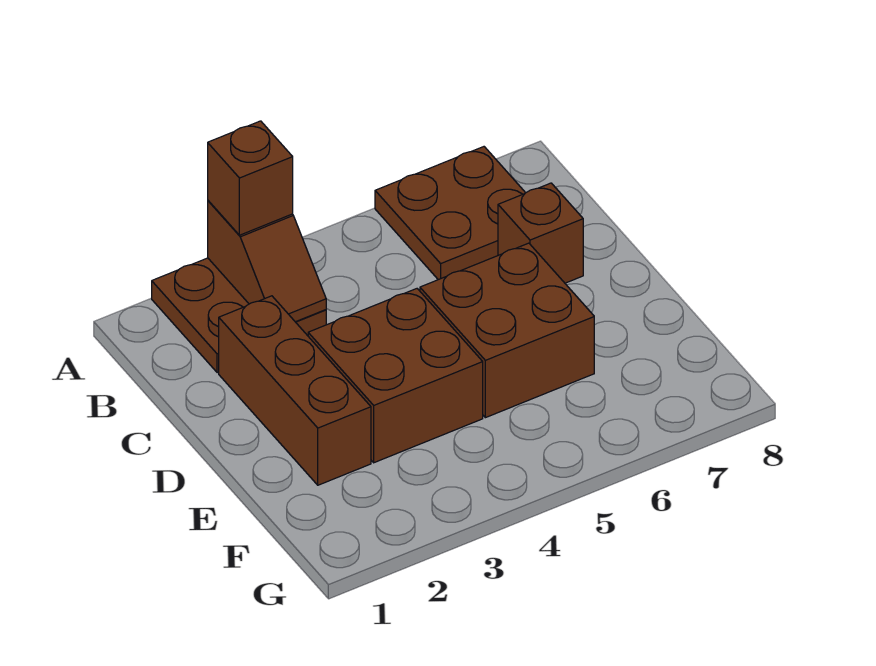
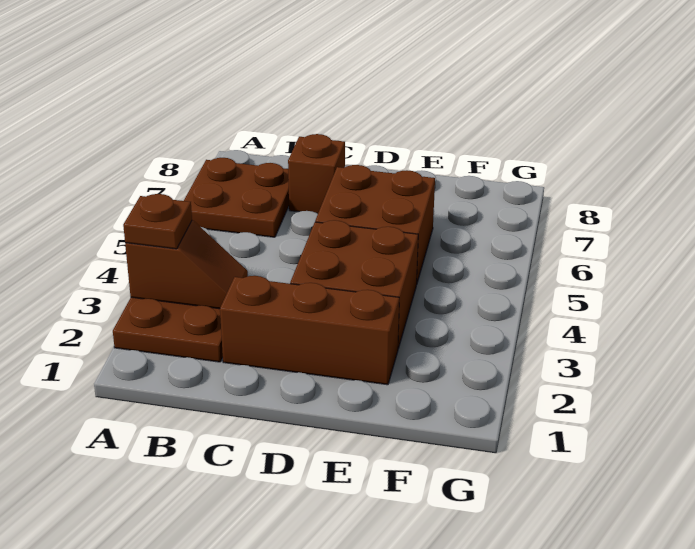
brown brick A3 level 3 -> brown plate A3 level 3

